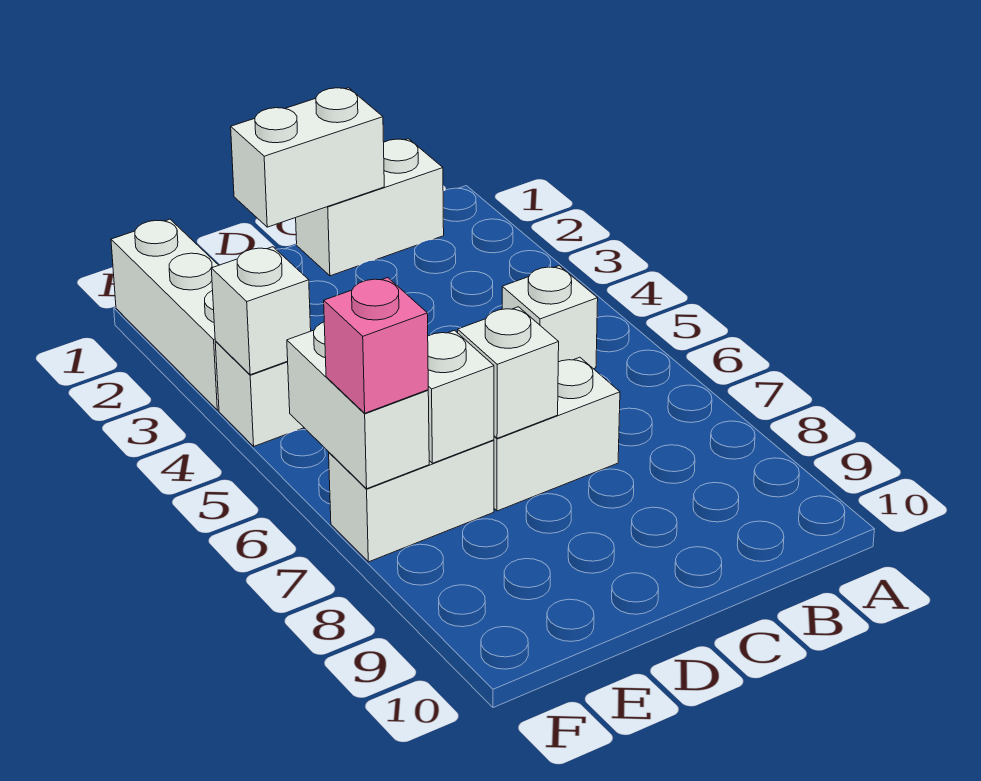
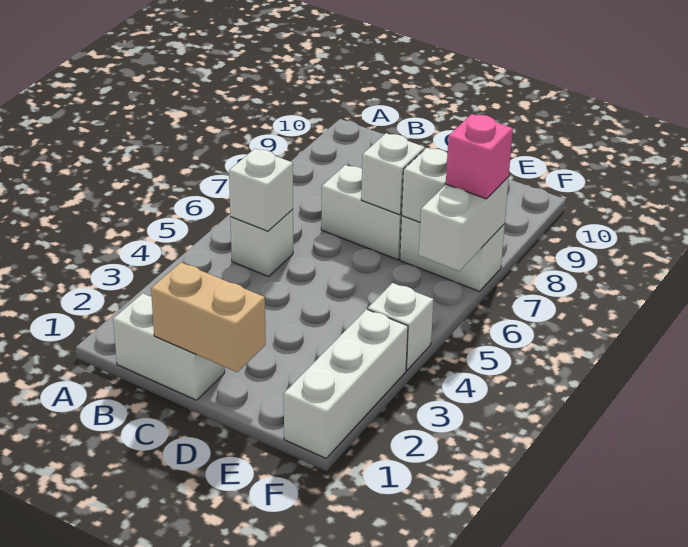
white brick C1:D1 level 2 -> tan brick C1:D1 level 2
white brick F4 level 2 -> white brick B5 level 2

